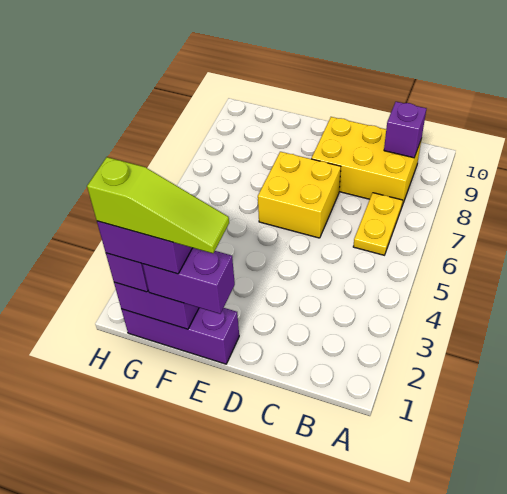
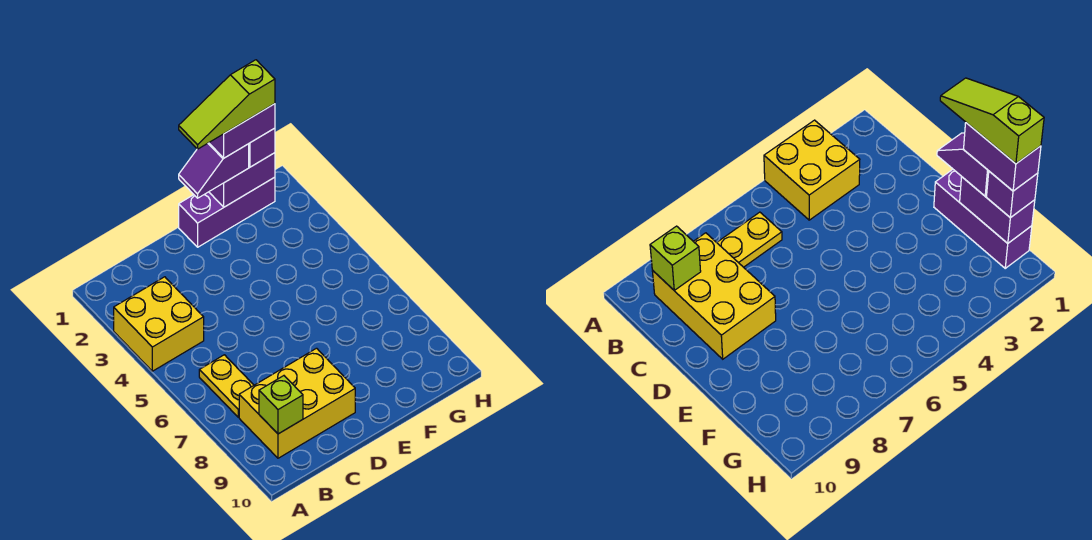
purple brick B9 level 2 -> lime brick B9 level 2
yellow brick D6:E7 level 1 -> yellow brick A3:B4 level 1
purple brick E1:F1 level 3 -> purple slope E1:F1 level 3 top F

